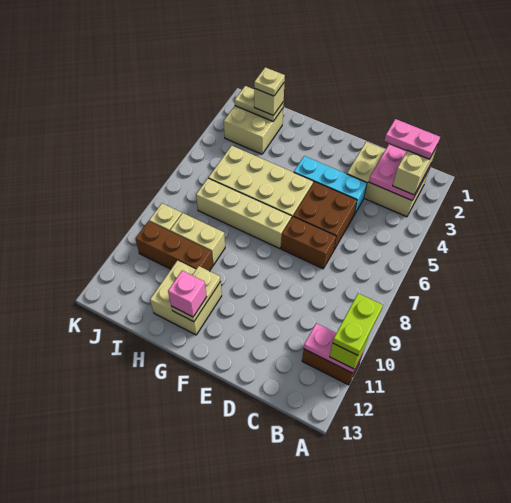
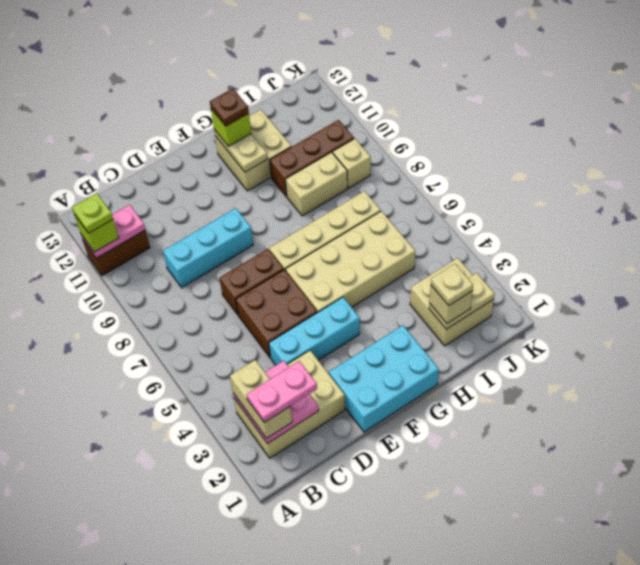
lime plate A10:A11 level 4 -> lime plate A11 level 4
none -> cyan brick C9:E9 level 1
none -> cyan brick E1:G2 level 1
pink brick G12 level 3 -> lime brick G12 level 3
none -> brown plate G12 level 4

